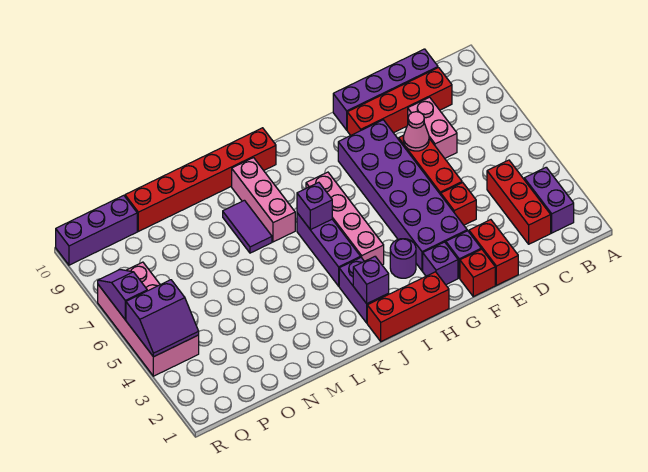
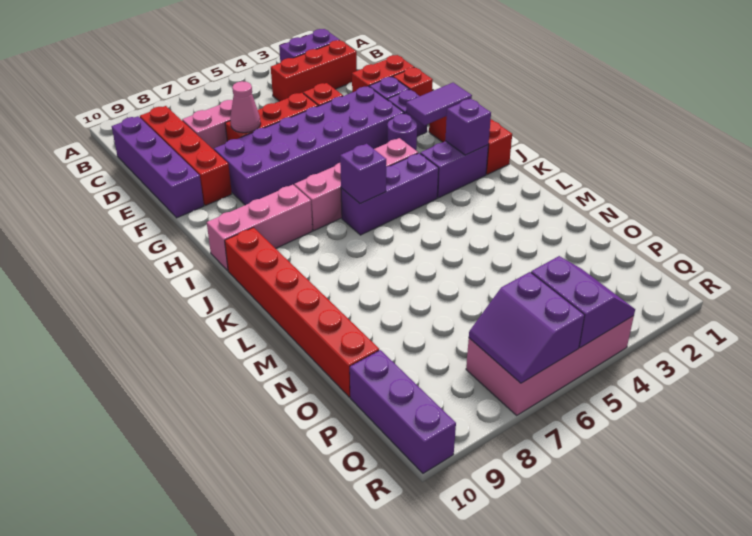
pink brick K7:K9 level 1 -> pink brick I8:I10 level 1
purple tile L7:L8 level 1 -> purple tile H1:H2 level 2
purple slope R6:R7 level 2 top 6 -> purple slope Q6:R7 level 2 top 6

